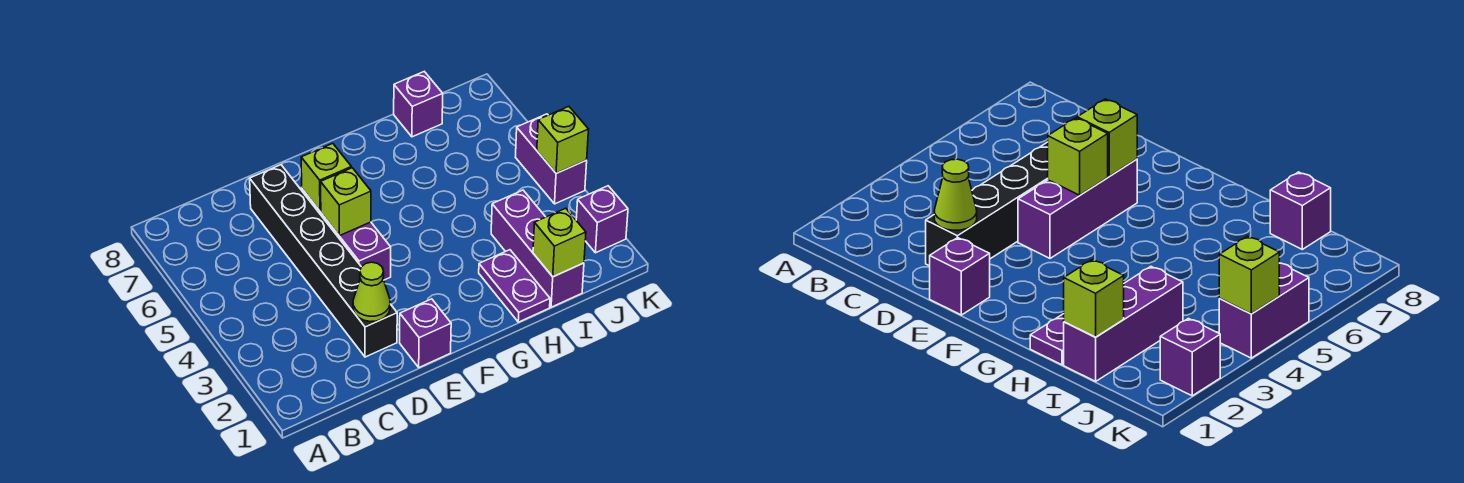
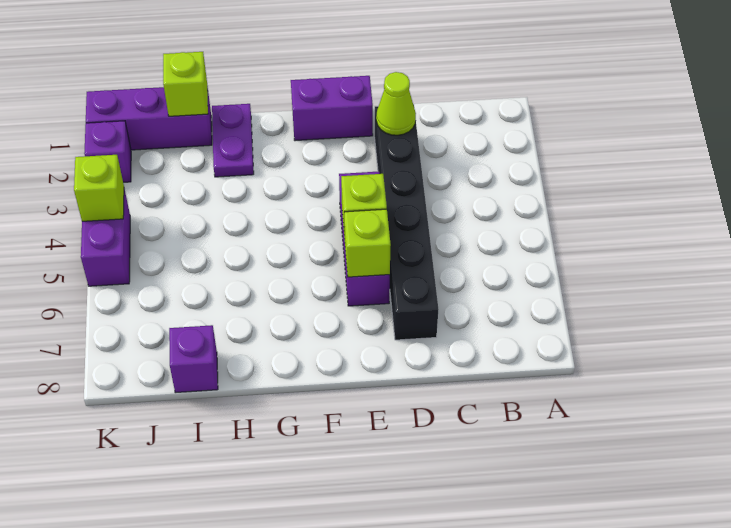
purple brick E1 level 1 -> purple brick E1:F1 level 1
purple brick I1:I3 level 1 -> purple brick I1:K1 level 1

